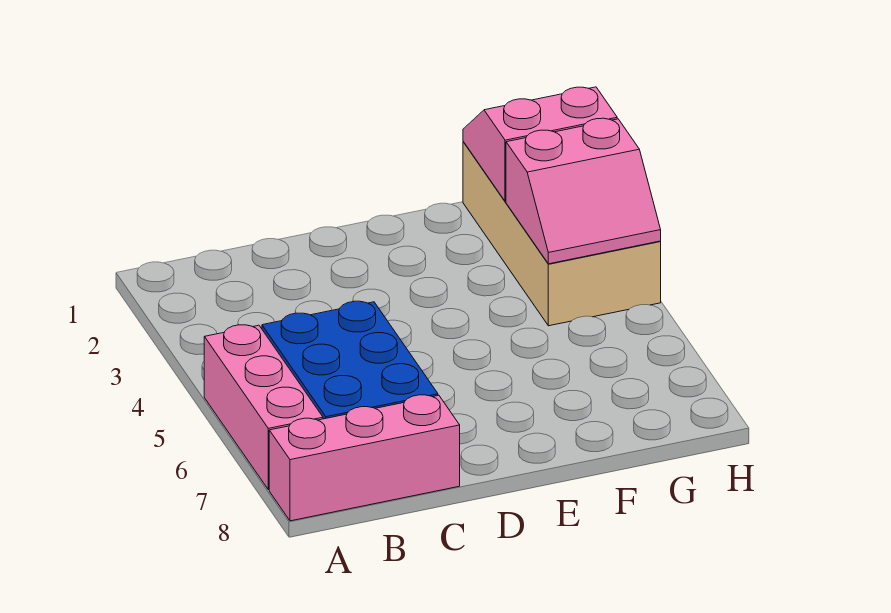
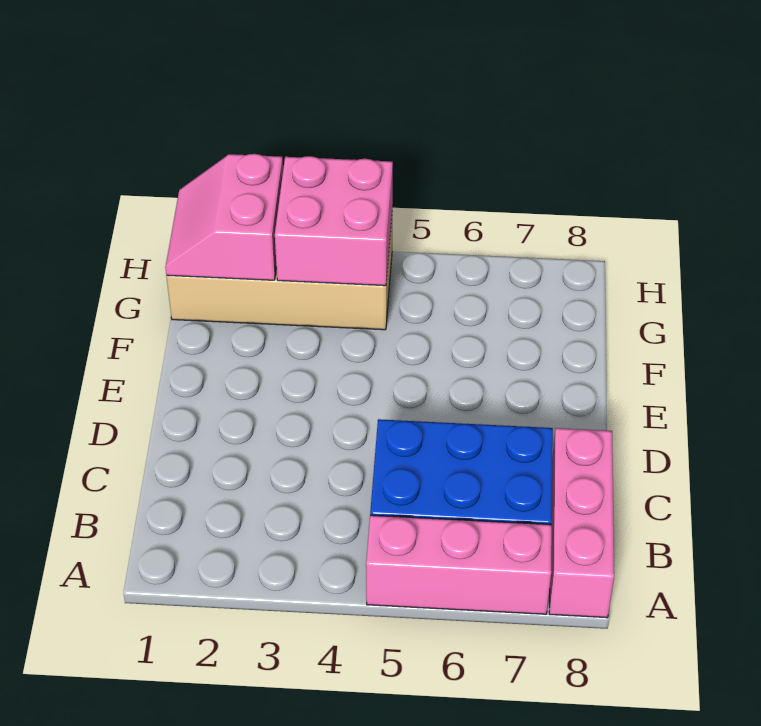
pink slope G3:H4 level 2 top 3 -> pink brick G3:H4 level 2

